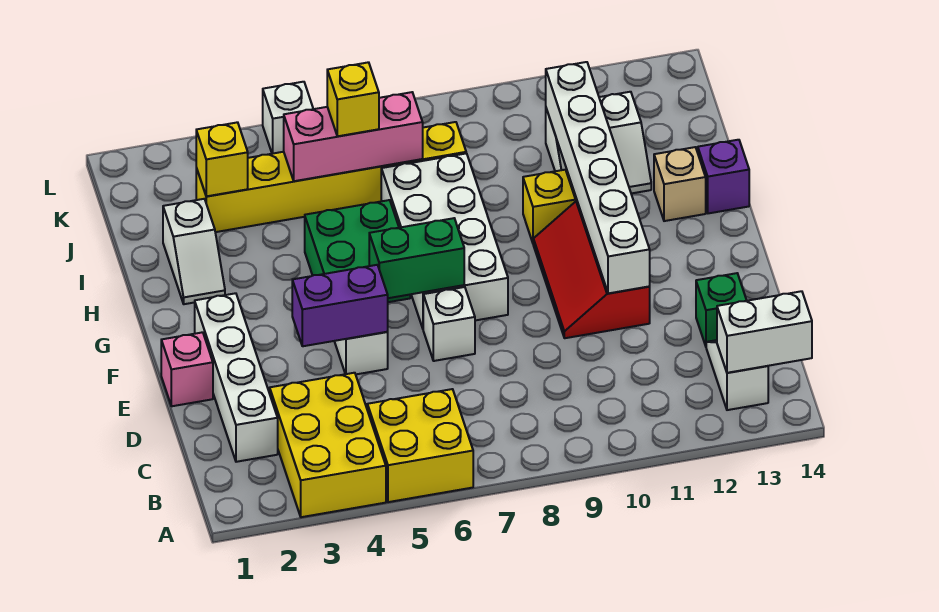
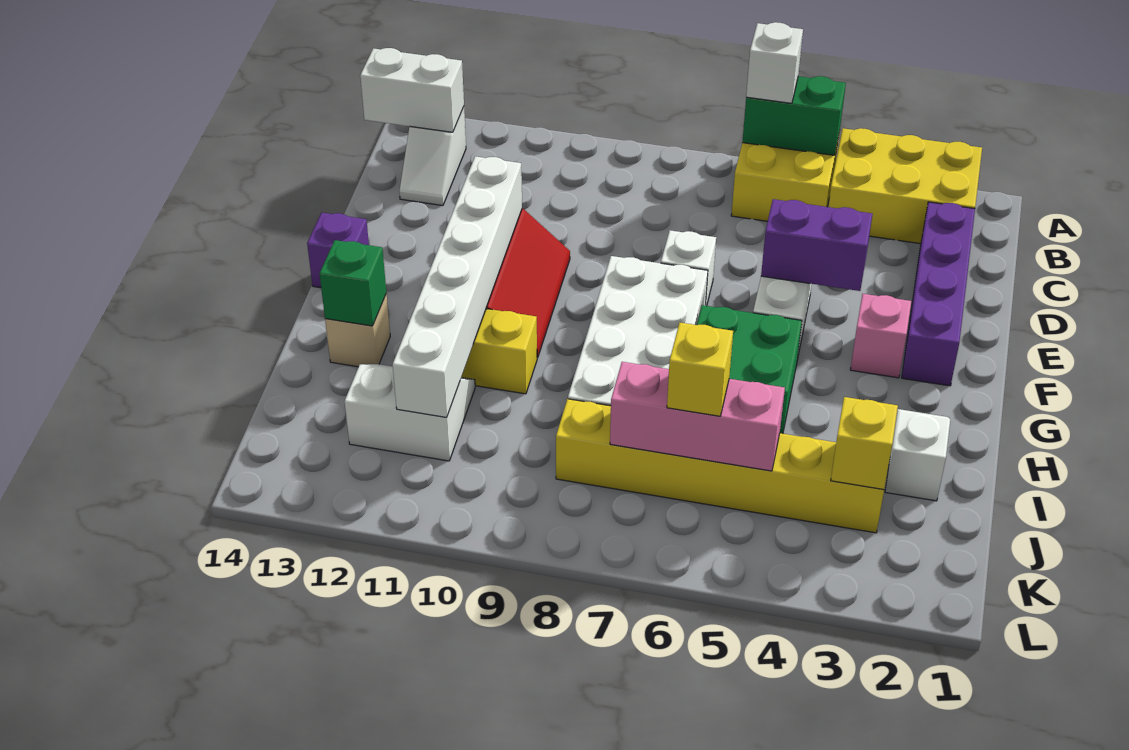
yellow brick A3:C4 level 1 -> yellow brick A2:B4 level 1
white brick C2:F2 level 1 -> purple brick C2:F2 level 1
green brick D13 level 1 -> green brick H13 level 2
pink brick E1 level 1 -> pink brick F3 level 1
green brick F6:F7 level 2 -> green brick A5:A6 level 2
purple brick H14 level 1 -> purple brick F14 level 1
white brick L5 level 1 -> white brick A6 level 3

